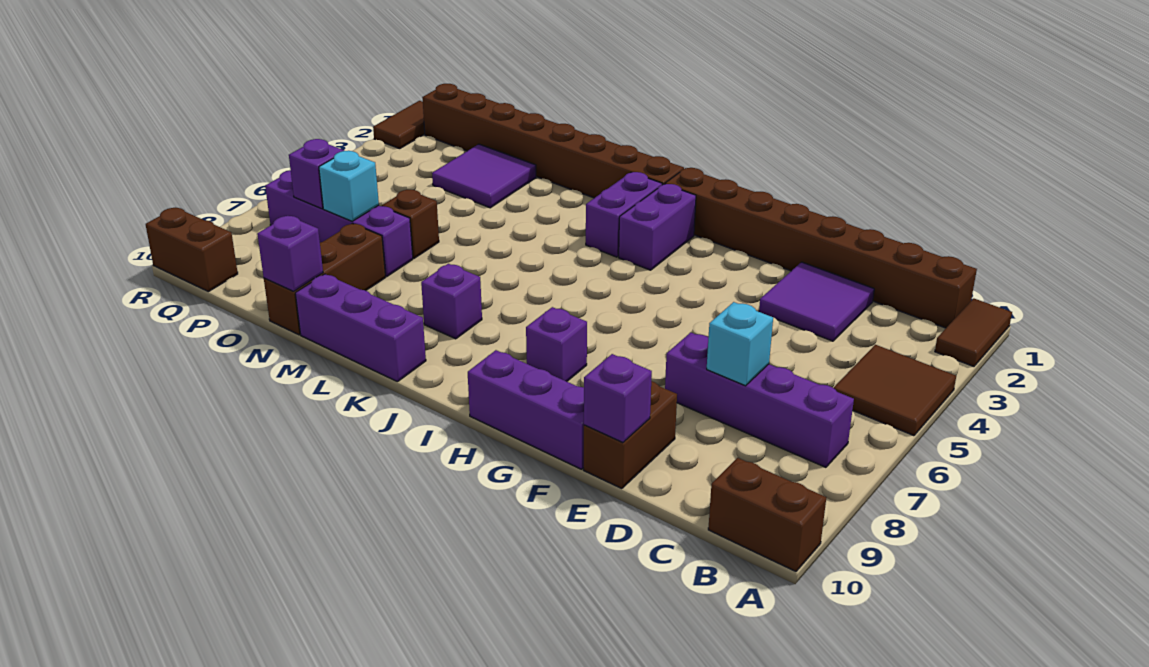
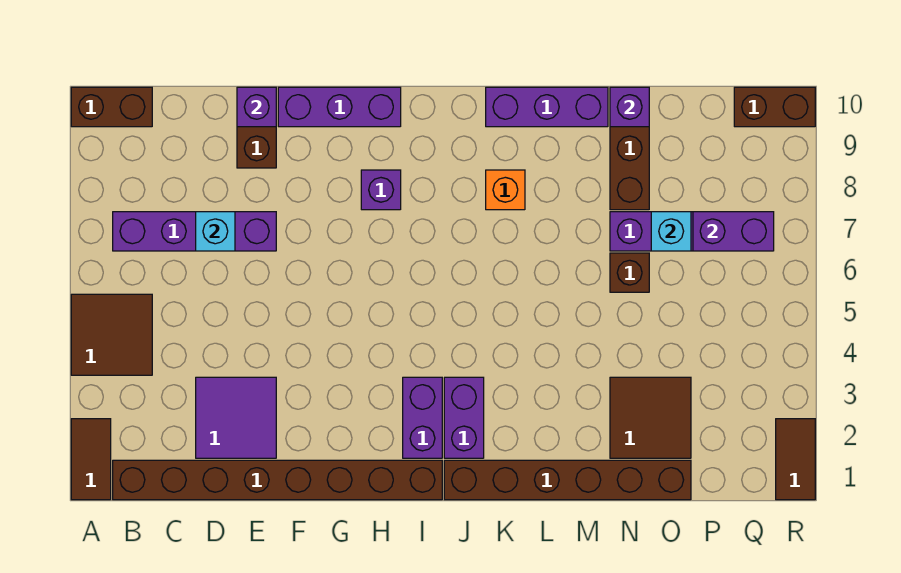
brown brick J1:Q1 level 1 -> brown brick J1:O1 level 1
purple brick K8 level 1 -> orange brick K8 level 1
purple tile N2:O3 level 1 -> brown tile N2:O3 level 1
purple brick P7 level 2 -> purple brick P7:Q7 level 2

